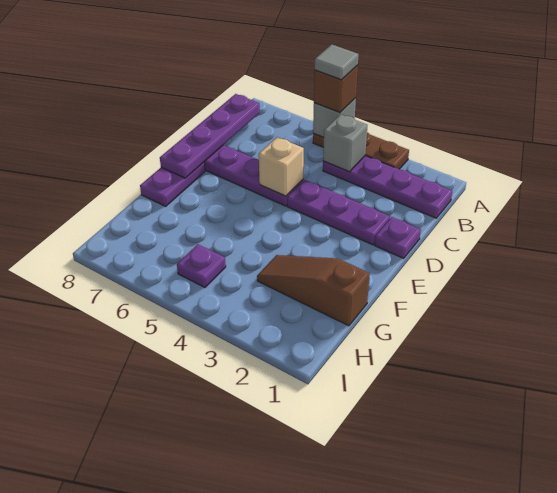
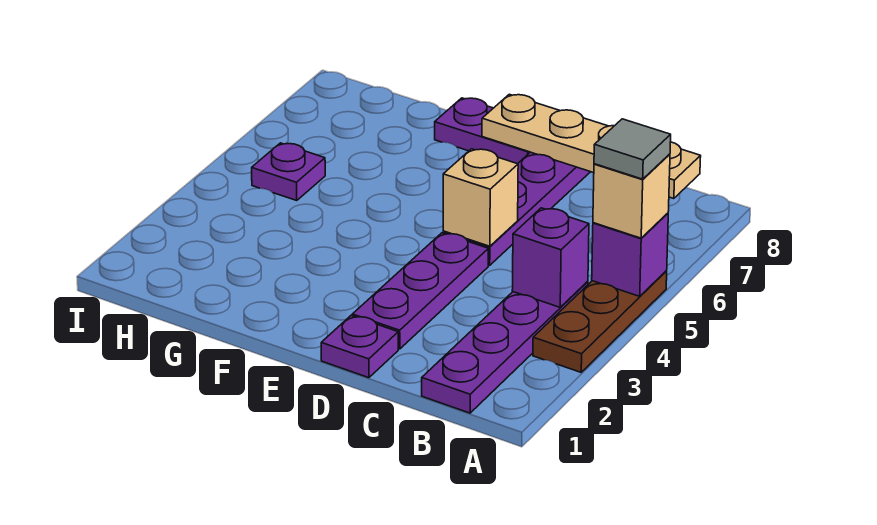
grey brick A5 level 2 -> purple brick A5 level 2
brown brick A5 level 3 -> tan brick A5 level 3
grey brick B4 level 2 -> purple brick B4 level 2
purple plate B8:E8 level 2 -> tan plate B8:E8 level 2
brown slope G1:G3 level 1 top 1 -> none

